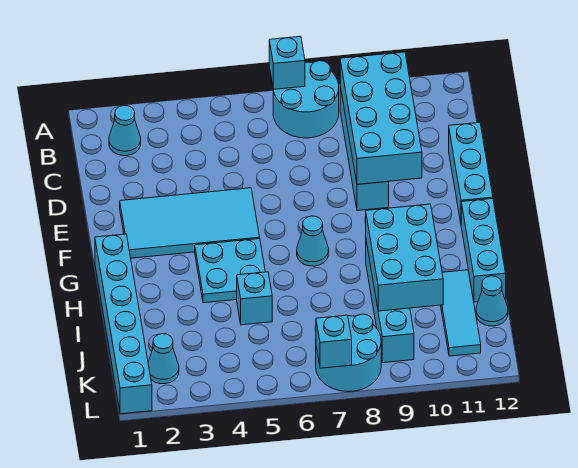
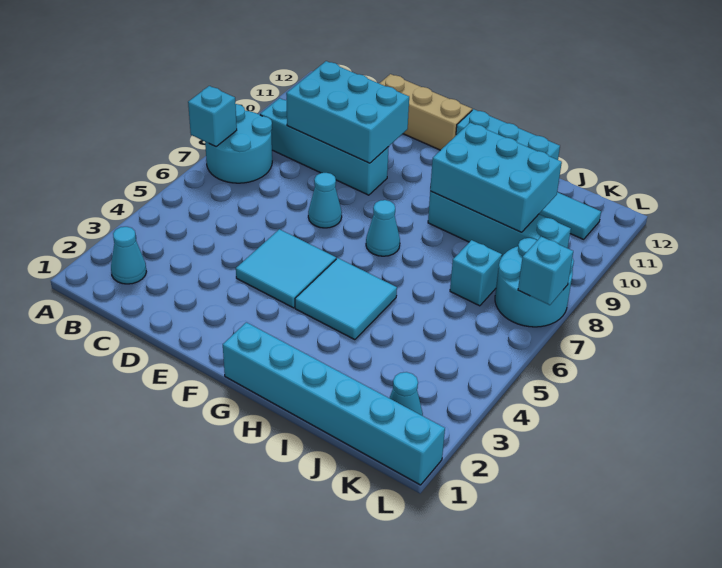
cyan brick B9:E10 level 2 -> cyan brick C9:E10 level 2
cyan brick D12:F12 level 1 -> tan brick D12:F12 level 1
cyan tile E2:F5 level 1 -> cyan tile E4:F5 level 1
cyan plate G4:H5 level 1 -> cyan tile G4:H5 level 1
cyan brick I5 level 1 -> cyan brick J7 level 1
cyan cone J12 level 1 -> cyan cone E7 level 1

